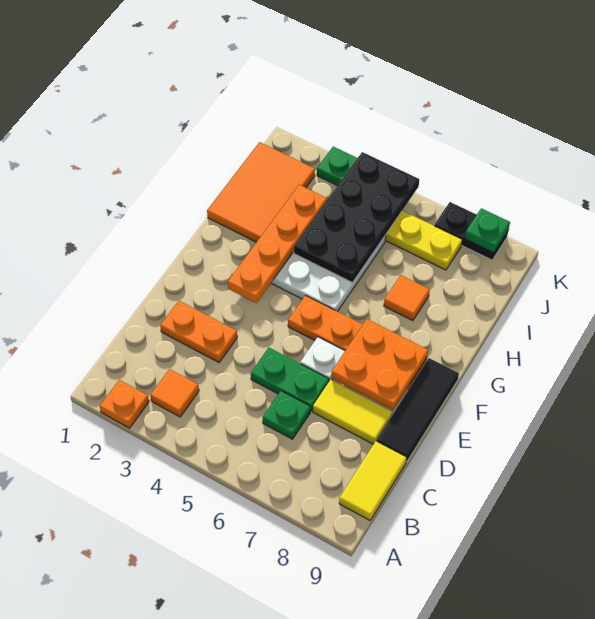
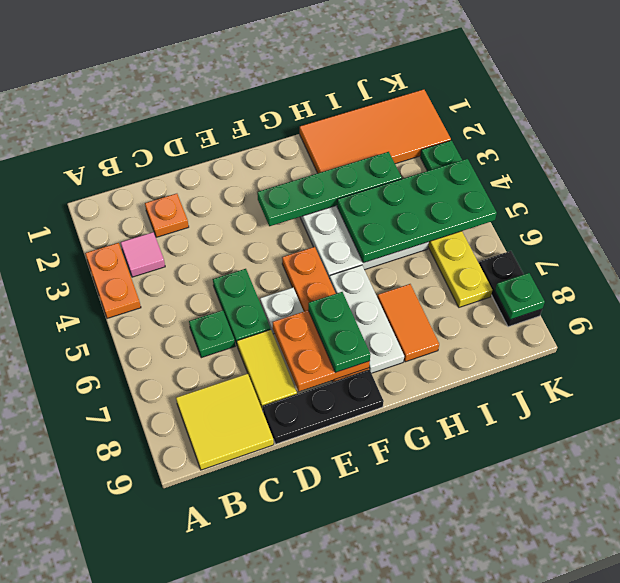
orange plate A2 level 1 -> orange plate C2 level 1
orange tile B3 level 1 -> pink tile B3 level 1
yellow tile B9:C9 level 1 -> yellow tile B8:C9 level 1
orange plate D2:D3 level 1 -> orange plate A3:A4 level 1
black tile D9:F9 level 1 -> black plate D9:F9 level 1
orange plate F3:I3 level 2 -> green plate F3:I3 level 2
none -> green plate F7:F8 level 3
none -> white plate G6:G8 level 1
orange tile H1:J2 level 1 -> orange tile H1:K2 level 1
black plate H4:K5 level 2 -> green plate H4:K5 level 2
orange tile H7 level 1 -> orange tile H7:H8 level 1

